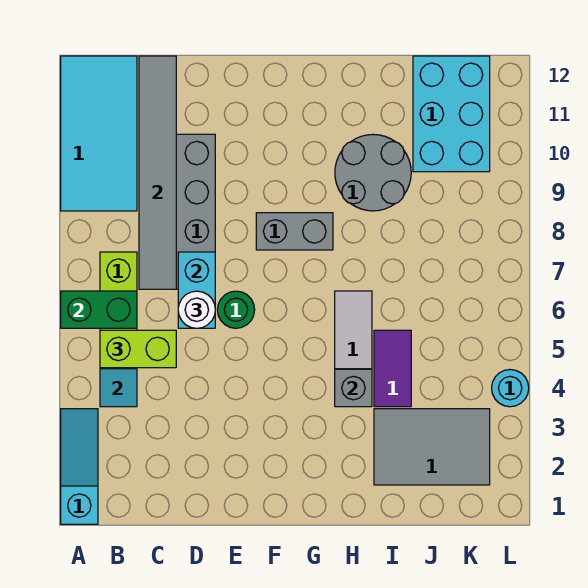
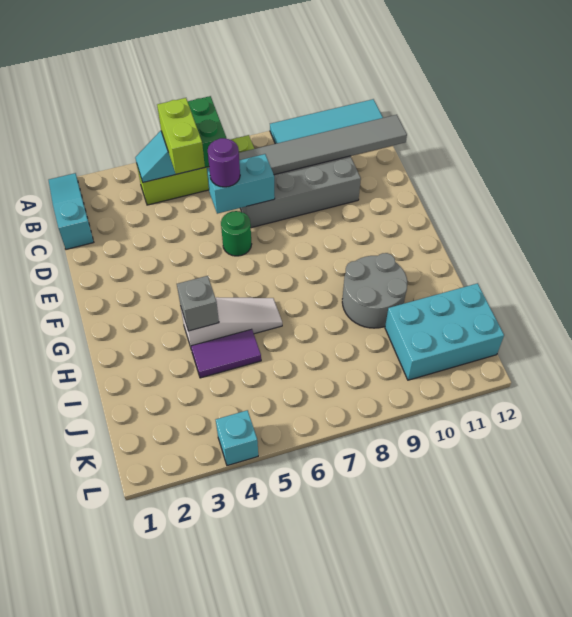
cyan slope A1:A3 level 1 top 1 -> cyan slope A1:C1 level 1 top C
white round brick D6 level 3 -> purple round brick D6 level 3
grey brick F8:G8 level 1 -> none
grey tile I2:K3 level 1 -> none
cyan round brick L4 level 1 -> cyan brick L4 level 1

